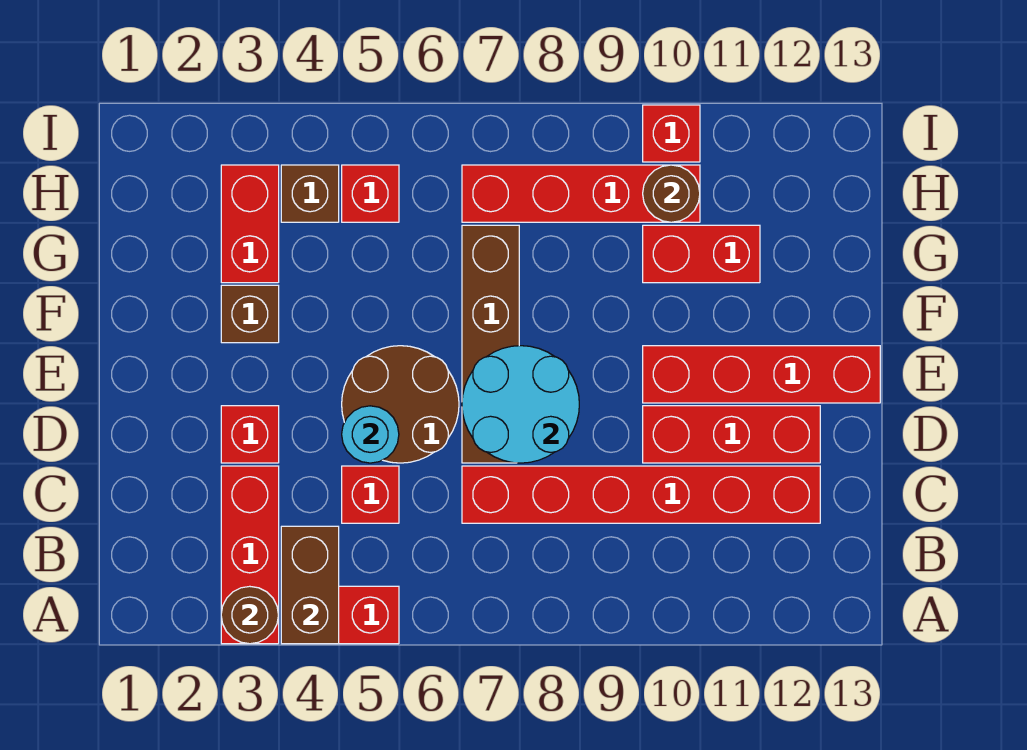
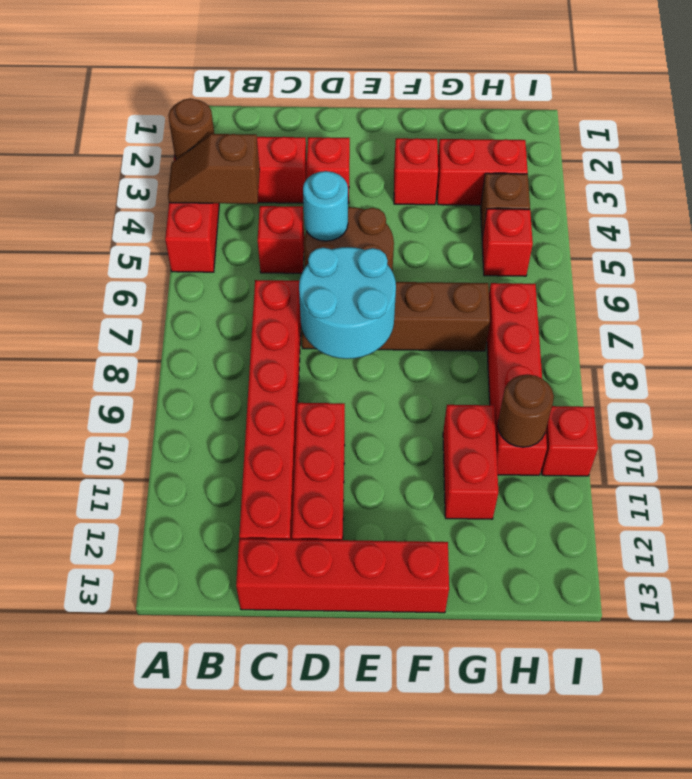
brown brick A4:B4 level 2 -> brown slope A4:B4 level 2 top B
red brick E10:E13 level 1 -> red brick C13:F13 level 1
brown brick F3 level 1 -> red brick F3 level 1

